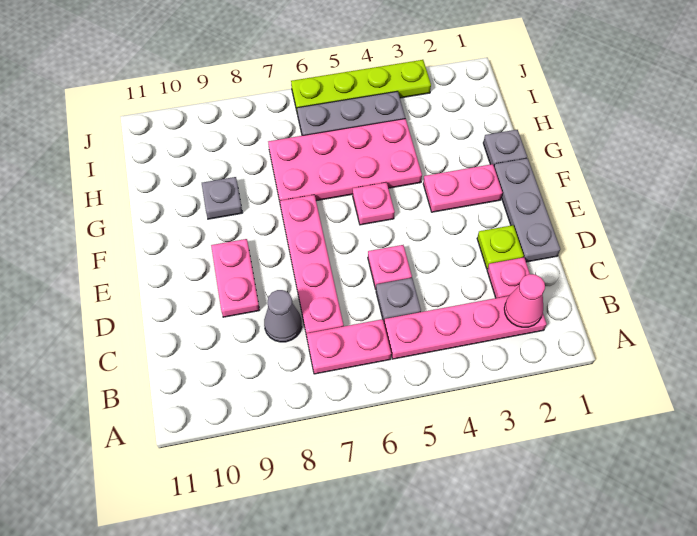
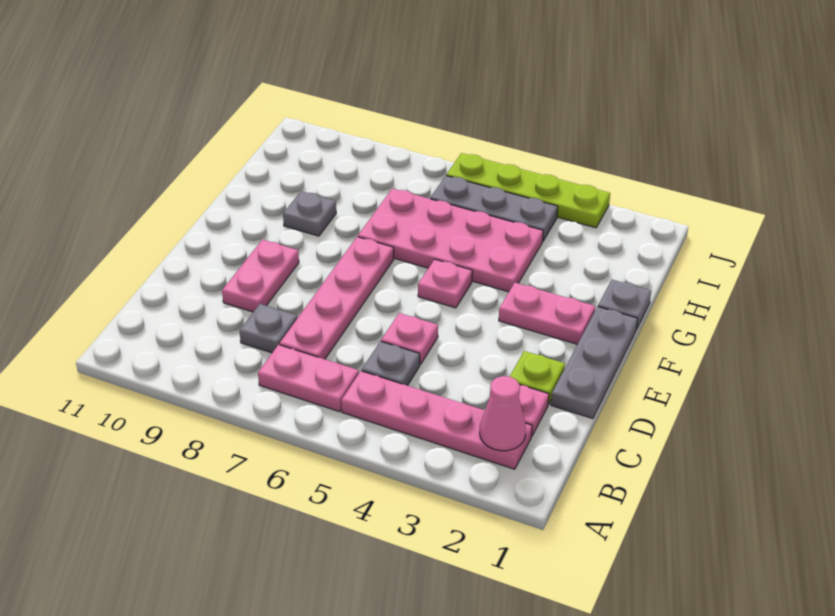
grey cone C8 level 1 -> grey plate C8 level 1

